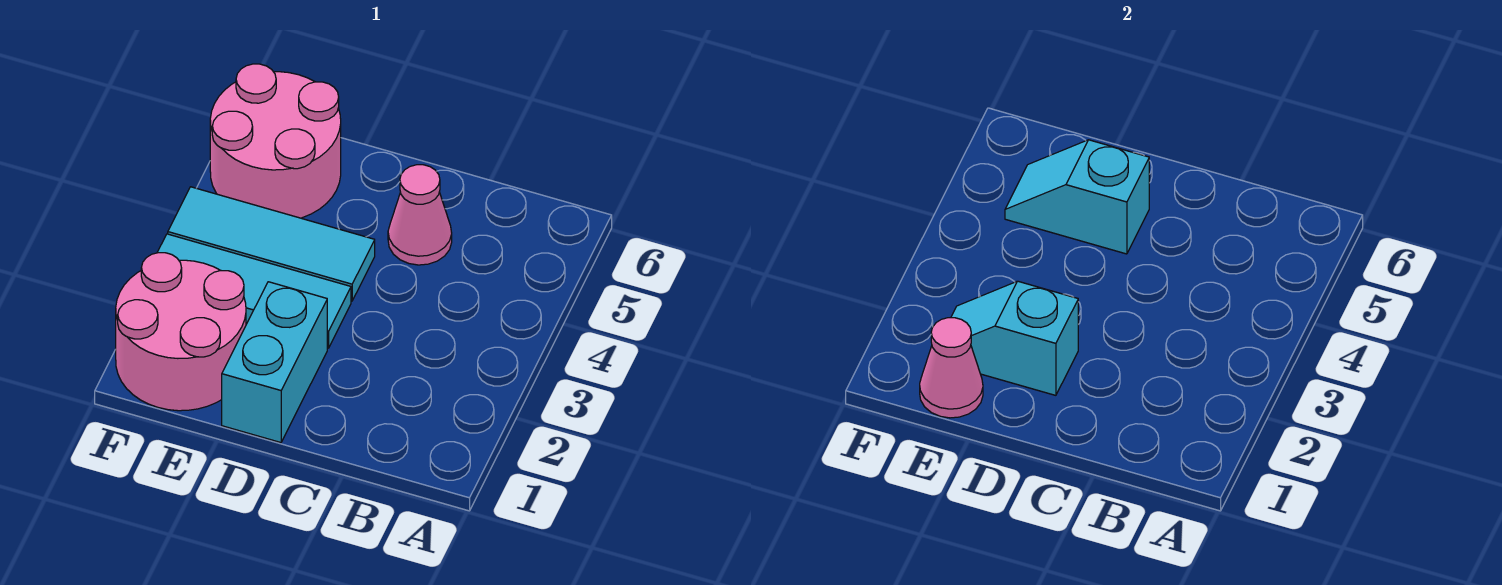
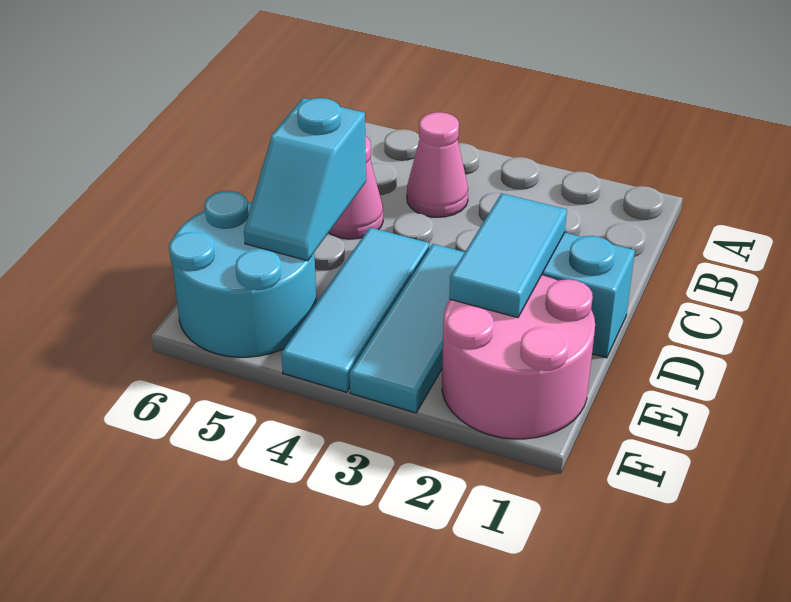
cyan slope D2:E2 level 2 top D -> cyan tile D2:E2 level 2
pink cone E1 level 2 -> pink cone B4 level 1
pink round brick E5:F6 level 1 -> cyan round brick E5:F6 level 1

